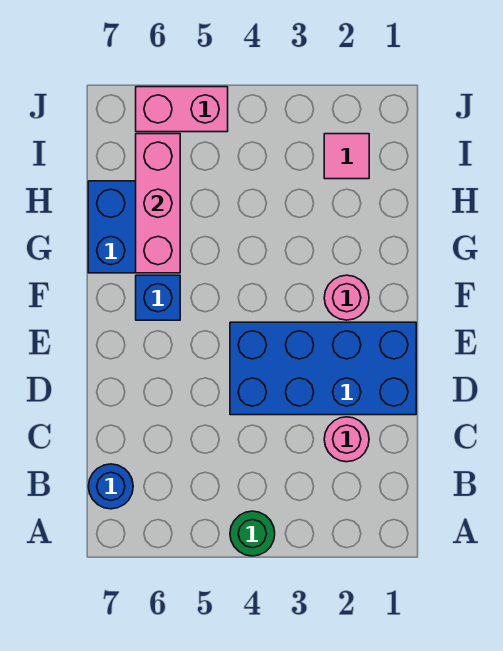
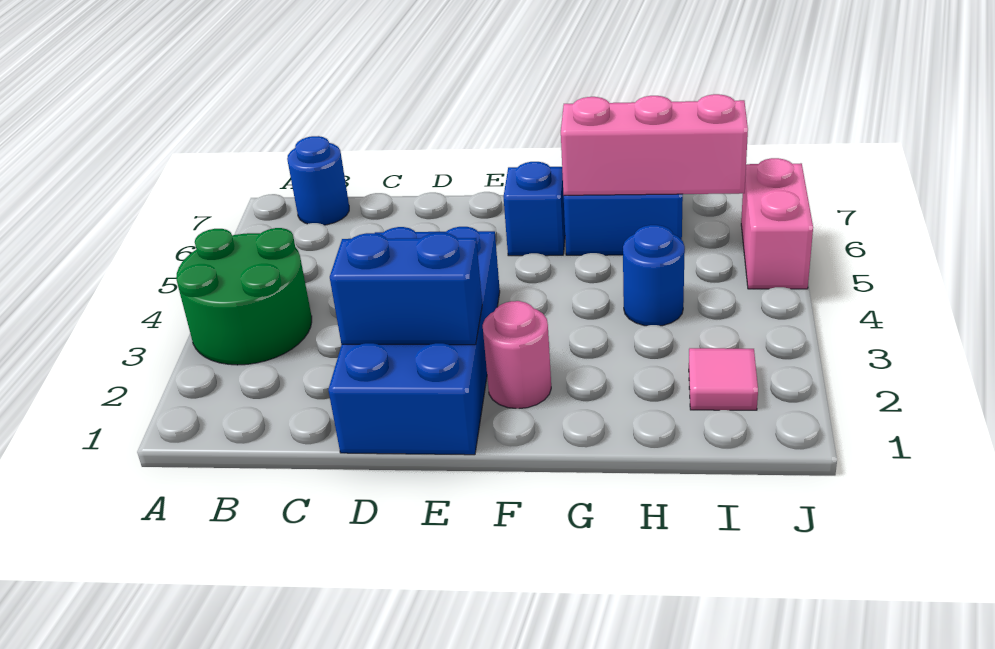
green round brick A4 level 1 -> green round brick A3:B4 level 1
pink round brick C2 level 1 -> none
none -> blue brick D2:E2 level 2
none -> blue round brick H4 level 1

